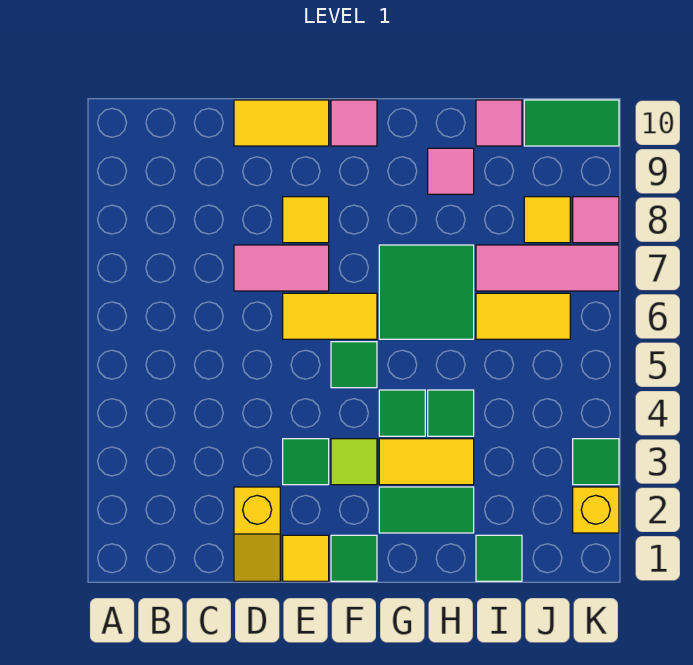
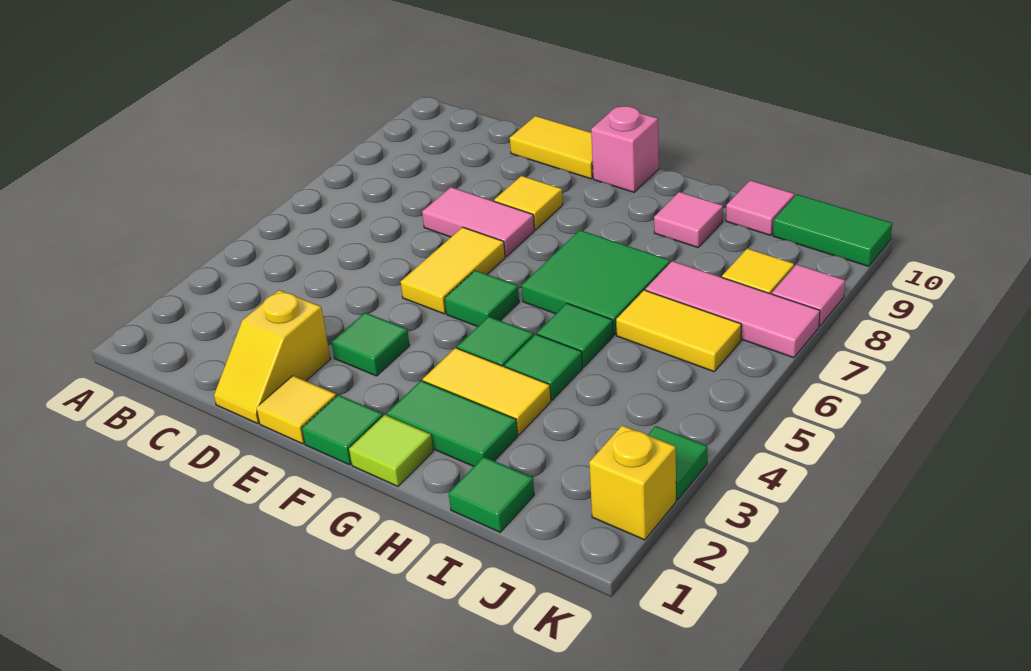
yellow tile E6:F6 level 1 -> yellow tile E5:E6 level 1
lime tile F3 level 1 -> lime tile G1 level 1
pink tile F10 level 1 -> pink brick F10 level 1
none -> green tile H5 level 1

